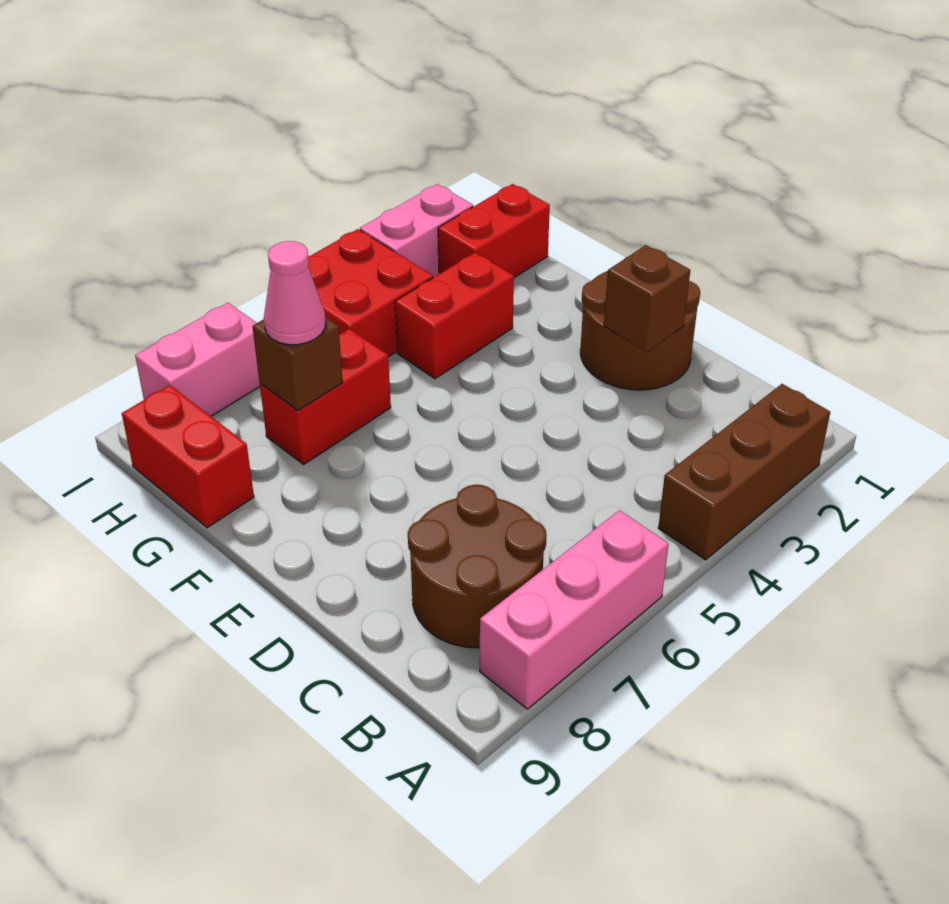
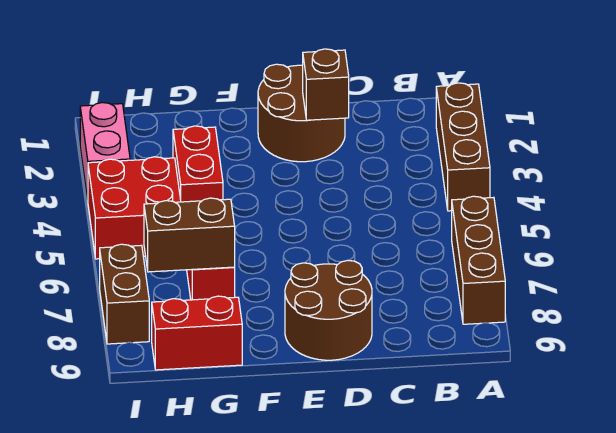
pink brick A6:A8 level 1 -> brown brick A6:A8 level 1
brown round brick B7:C8 level 1 -> brown round brick D8:E9 level 1
brown brick G7 level 2 -> brown brick G7:H7 level 2
pink cone G7 level 3 -> none
red brick H1:H2 level 1 -> none
pink brick I7:I8 level 1 -> brown brick I7:I8 level 1

